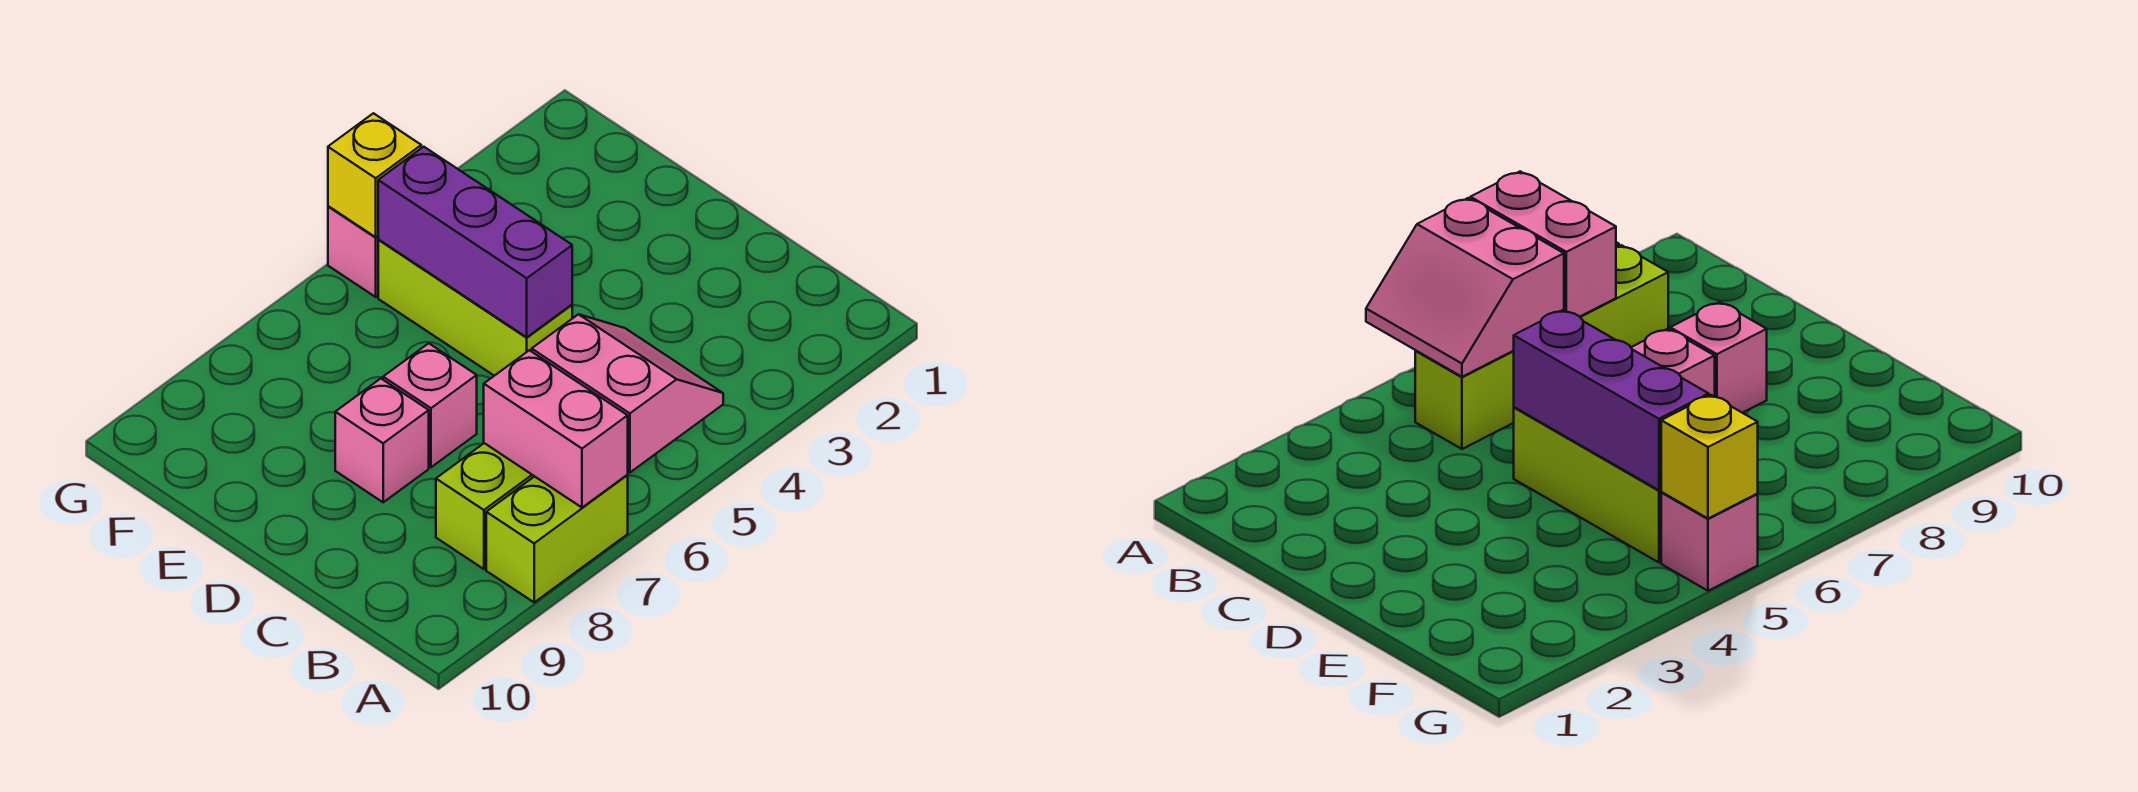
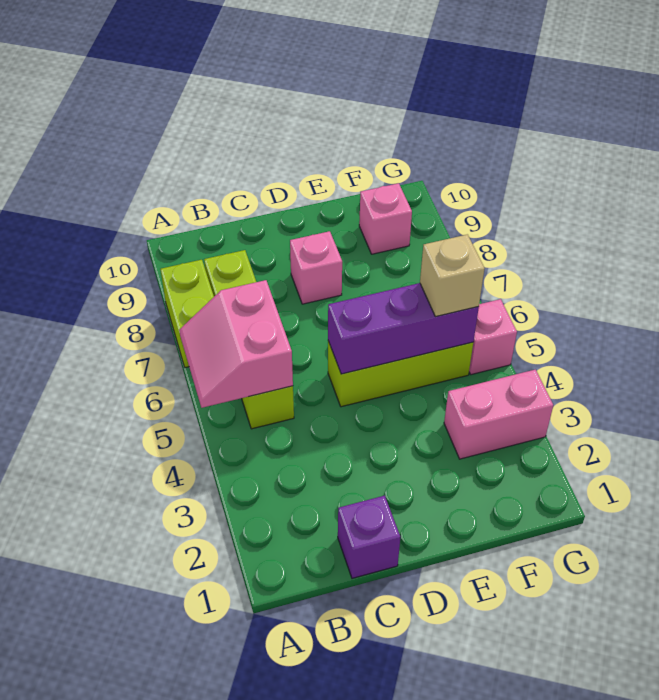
pink slope A5:B6 level 2 top 6 -> pink slope A5:B6 level 2 top B
pink brick A7:B7 level 2 -> pink brick F3:G3 level 1
none -> purple brick C1 level 1
pink brick D7 level 1 -> pink brick F9 level 1
none -> tan brick F5 level 3
yellow brick G5 level 2 -> none

